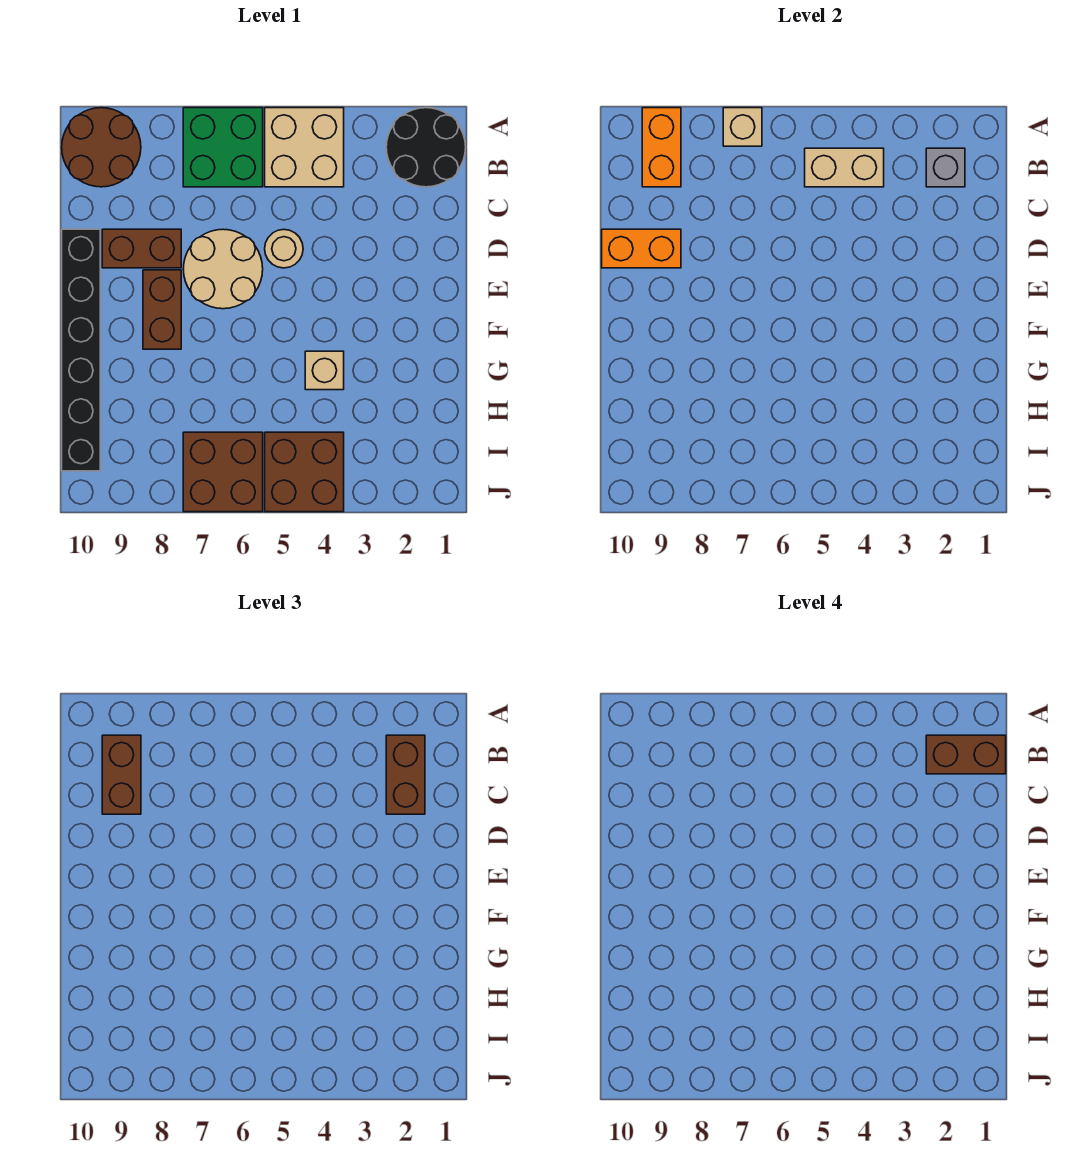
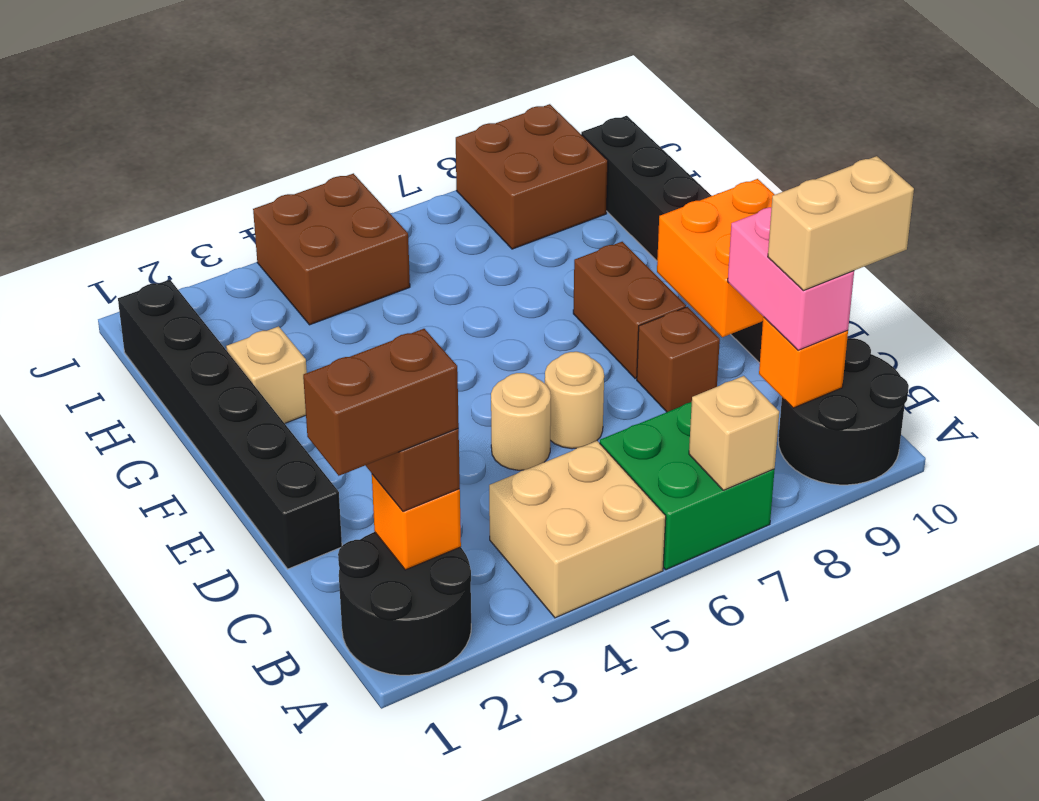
brown round brick A9:B10 level 1 -> black round brick A9:B10 level 1
orange brick A9:B9 level 2 -> orange brick B9 level 2
grey brick B2 level 2 -> orange brick B2 level 2
tan brick B4:B5 level 2 -> tan brick B9:B10 level 4
brown brick B9:C9 level 3 -> pink brick B9:C9 level 3
none -> black brick D1:I1 level 1
tan round brick D6:E7 level 1 -> tan round brick D6 level 1
brown brick D8:D9 level 1 -> brown brick D8 level 1
orange brick D9:D10 level 2 -> orange brick D9:E10 level 2
tan brick G4 level 1 -> tan brick G2 level 1
brown brick I6:J7 level 1 -> brown brick I8:J9 level 1

